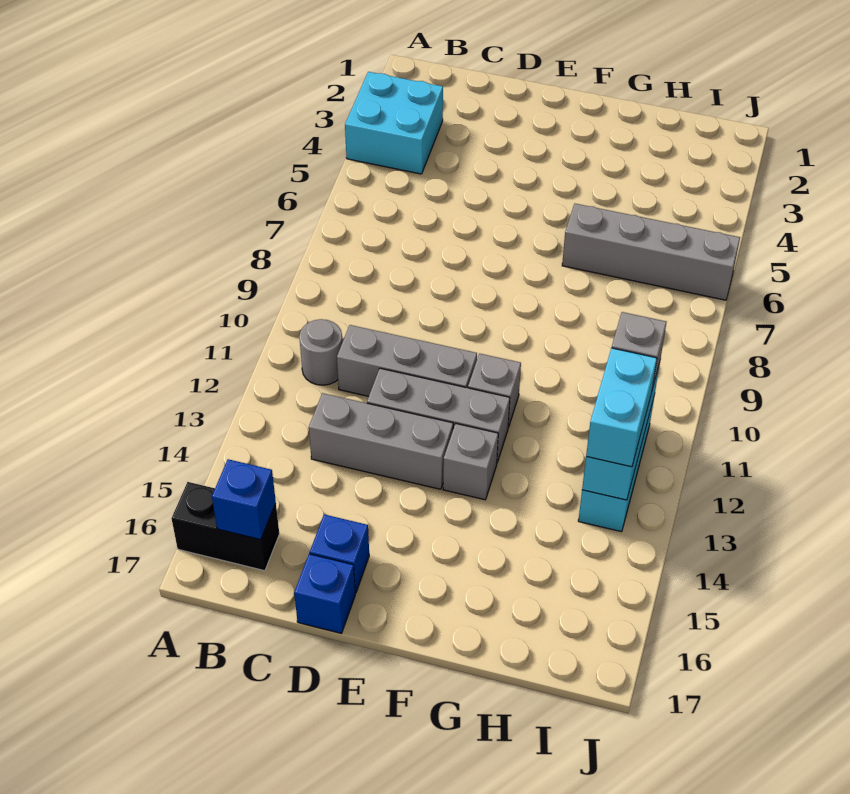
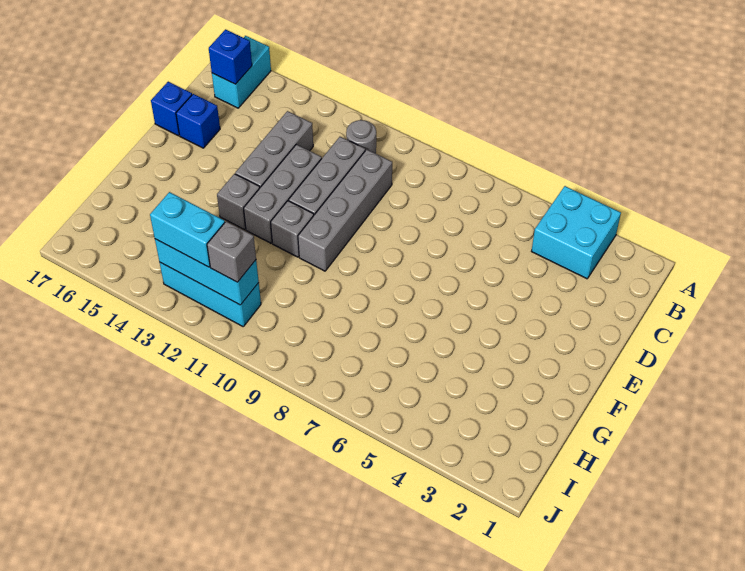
black brick A16:B16 level 1 -> cyan brick A16:B16 level 1
grey brick G6:J6 level 1 -> grey brick C10:F10 level 1

